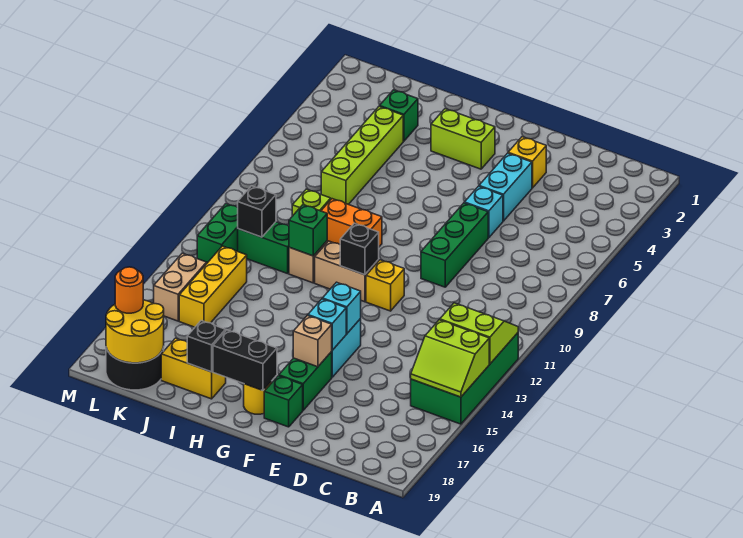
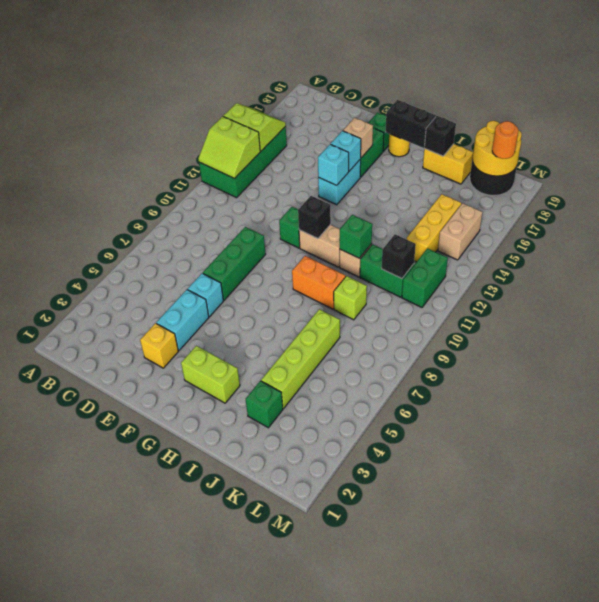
yellow brick F11 level 1 -> green brick F11 level 1

